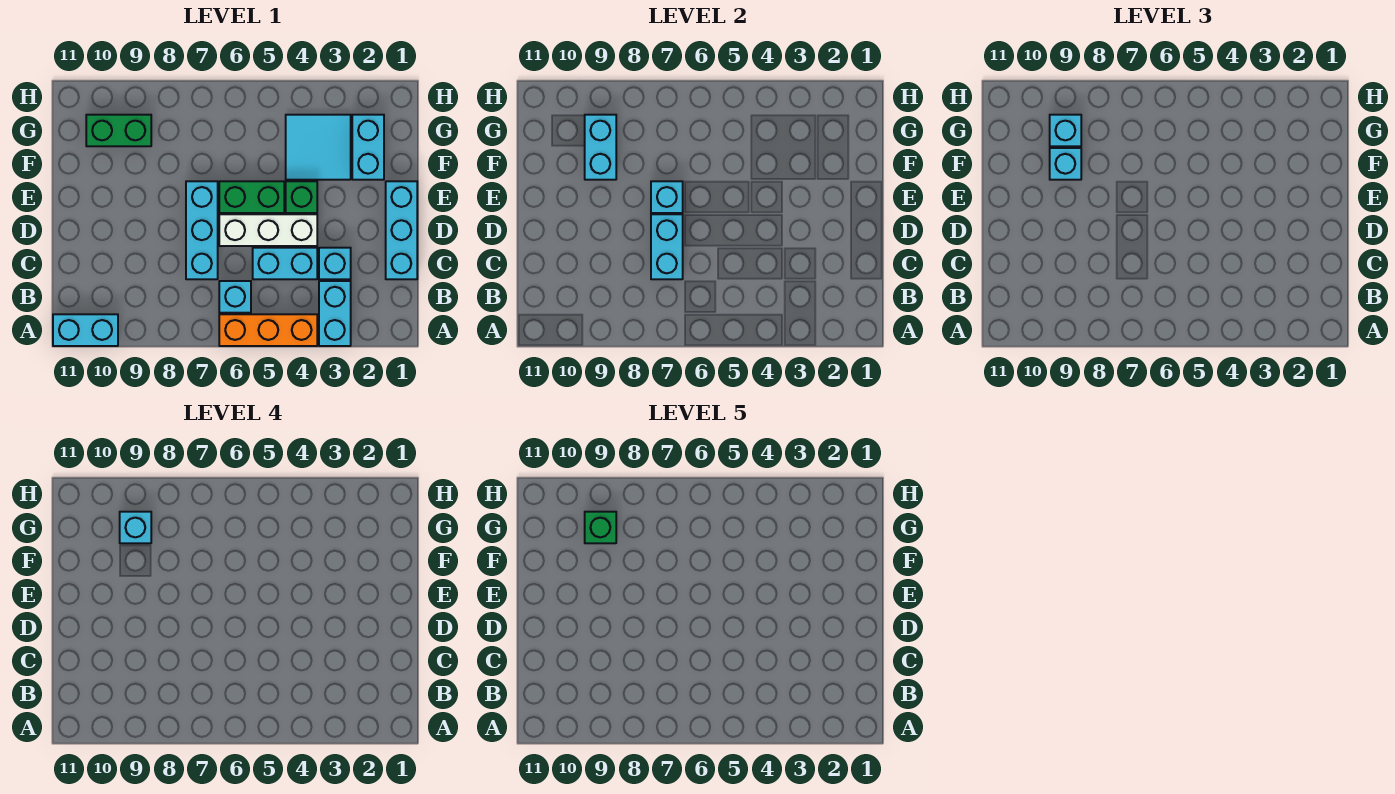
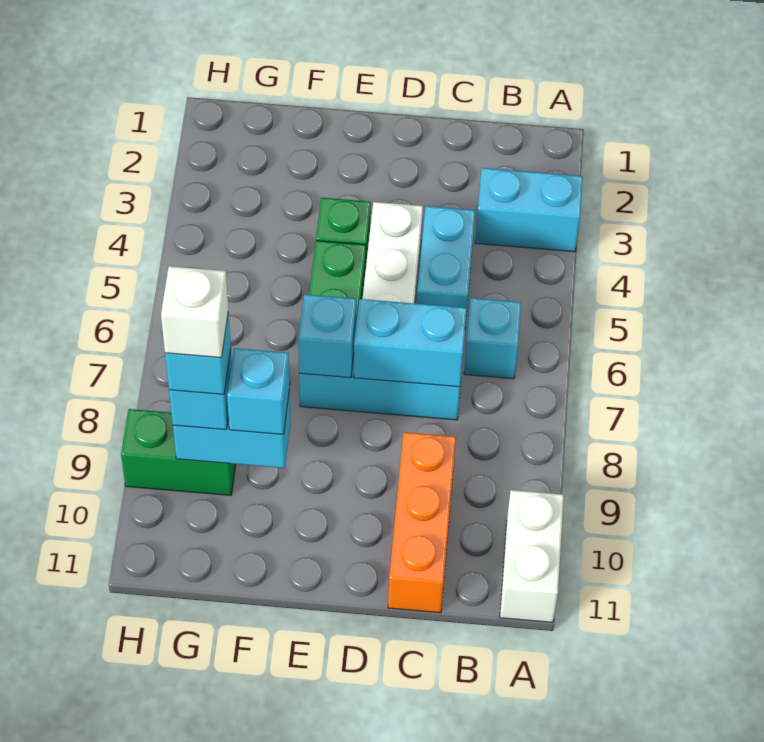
orange brick A4:A6 level 1 -> orange brick C9:C11 level 1
cyan brick A10:A11 level 1 -> white brick A10:A11 level 1
cyan brick C1:E1 level 1 -> none
cyan brick C3 level 1 -> none
cyan brick F2:G2 level 1 -> none
cyan tile F3:G4 level 1 -> none
green brick G9:G10 level 1 -> green brick G9:H9 level 1
green brick G9 level 5 -> white brick G9 level 5

